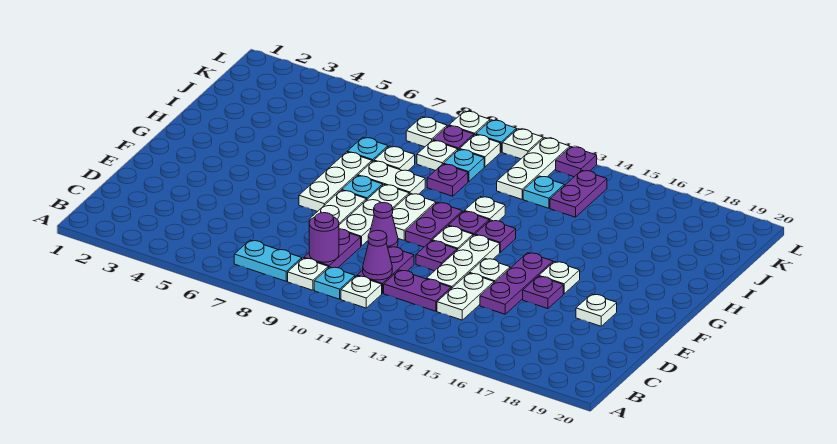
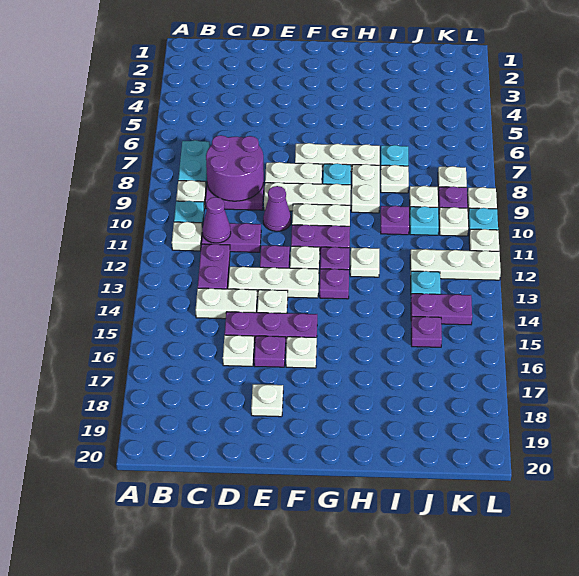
purple round brick C9 level 2 -> purple round brick C8:D9 level 2
none -> white plate D16 level 1
purple plate L13 level 1 -> purple plate J15 level 1

